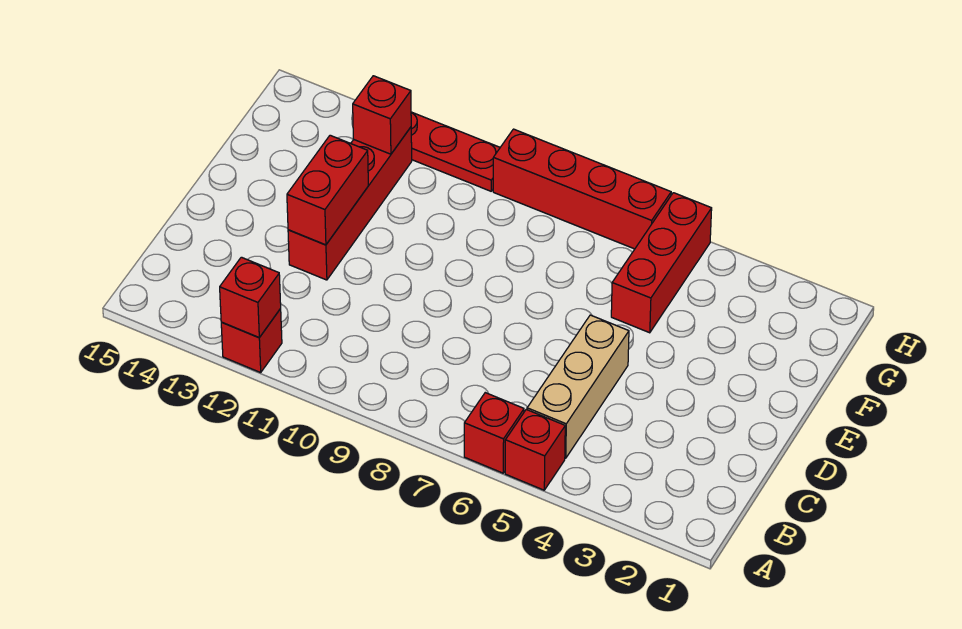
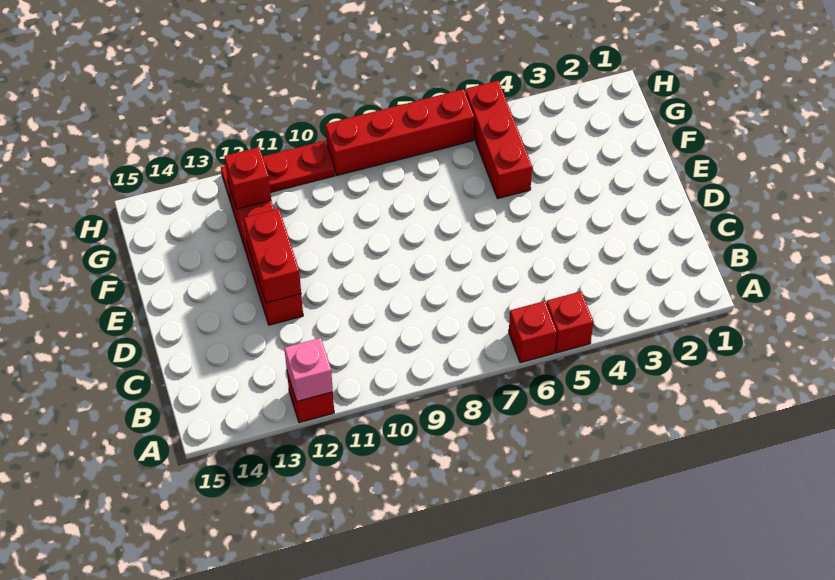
red brick A12 level 2 -> pink brick A12 level 2
tan brick B5:D5 level 1 -> none

